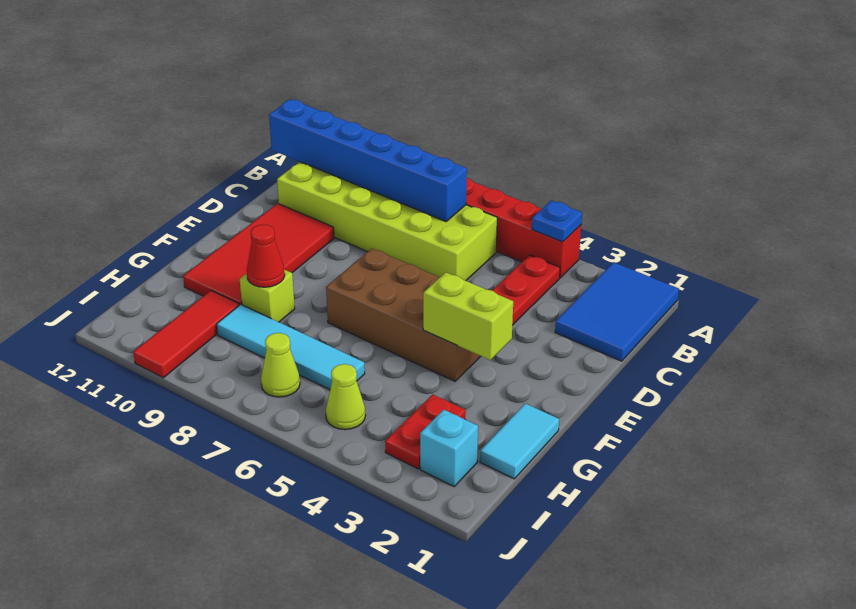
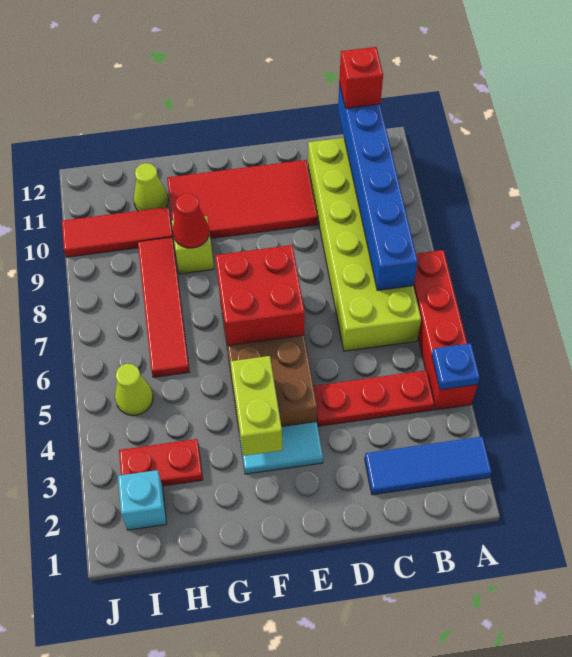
blue tile A1:C2 level 1 -> blue tile A2:C2 level 1
none -> red brick B12 level 3
none -> red brick E6:F7 level 2
cyan tile G1:H1 level 1 -> cyan tile E3:F3 level 1
cyan tile H6:H9 level 1 -> red tile H6:H9 level 1
lime cone I7 level 1 -> lime cone H11 level 1

